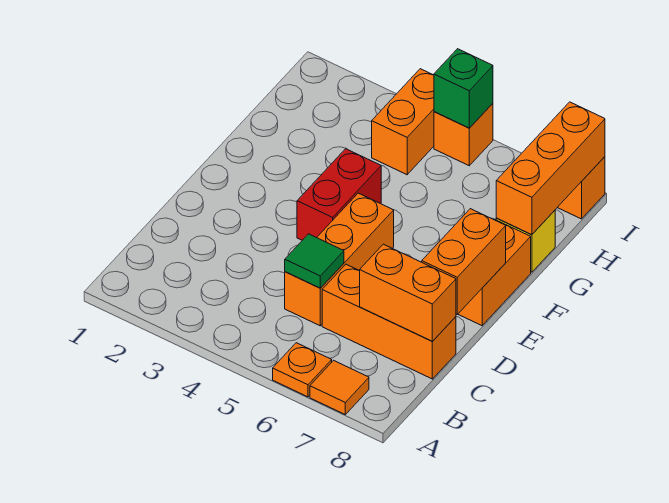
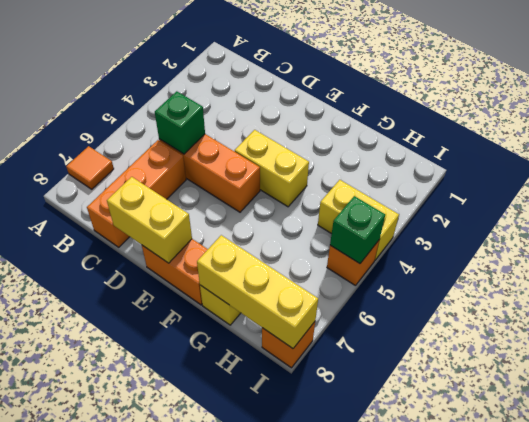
orange plate A6 level 1 -> none
green tile C5 level 2 -> green brick C5 level 2
orange brick C7:C8 level 2 -> none
orange brick D8:E8 level 2 -> yellow brick D8:E8 level 2
red brick E4:F4 level 1 -> yellow brick E4:F4 level 1
orange brick G8:I8 level 2 -> yellow brick G8:I8 level 2
orange brick H4:I4 level 1 -> yellow brick H4:I4 level 1

